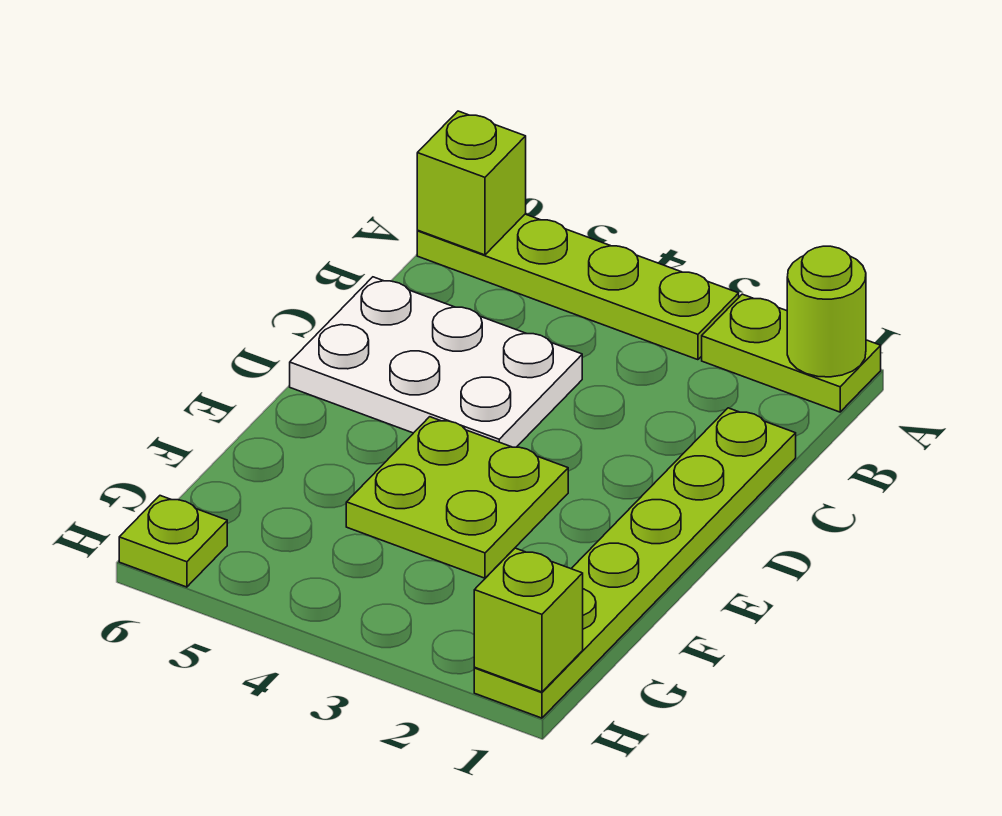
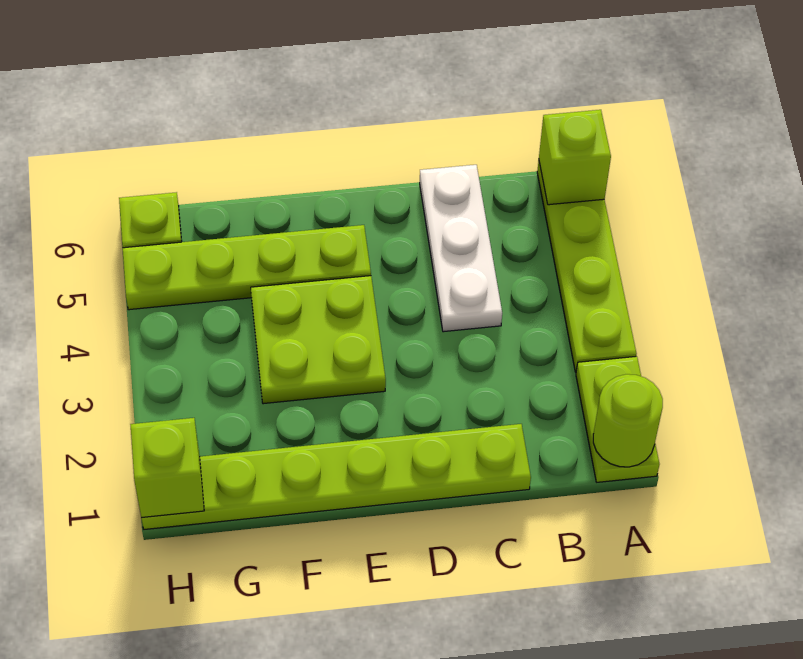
white plate C4:D6 level 1 -> white plate C4:C6 level 1
none -> lime plate E5:H5 level 1

